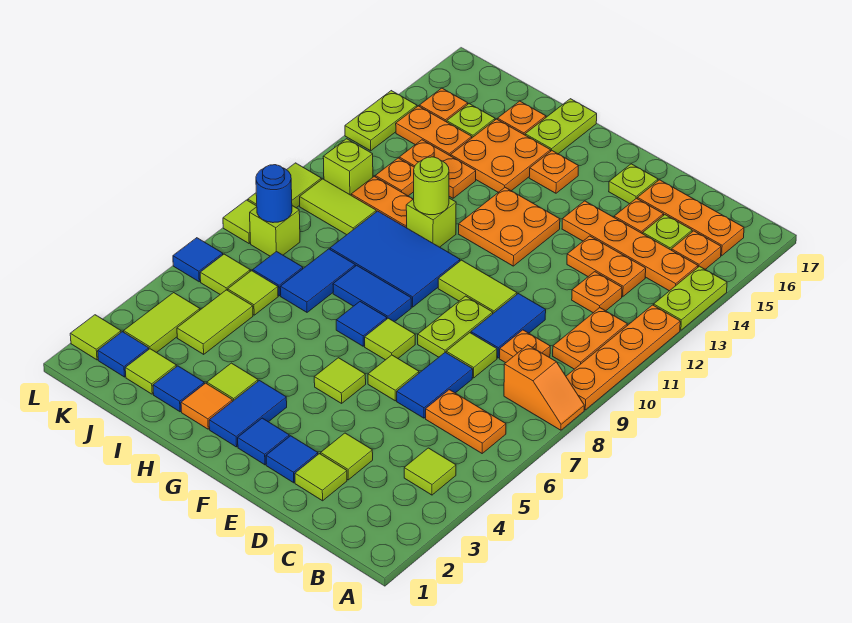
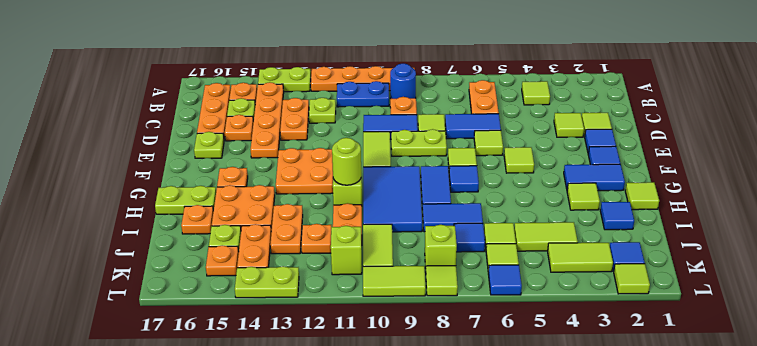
orange slope A8:B8 level 1 top B -> none
orange plate B10:B11 level 1 -> blue plate B10:B11 level 1
orange plate C12 level 1 -> lime plate C12 level 1
orange tile H2 level 1 -> none
lime tile J2 level 1 -> lime tile H1 level 1
blue round brick K8 level 2 -> blue round brick B9 level 1

